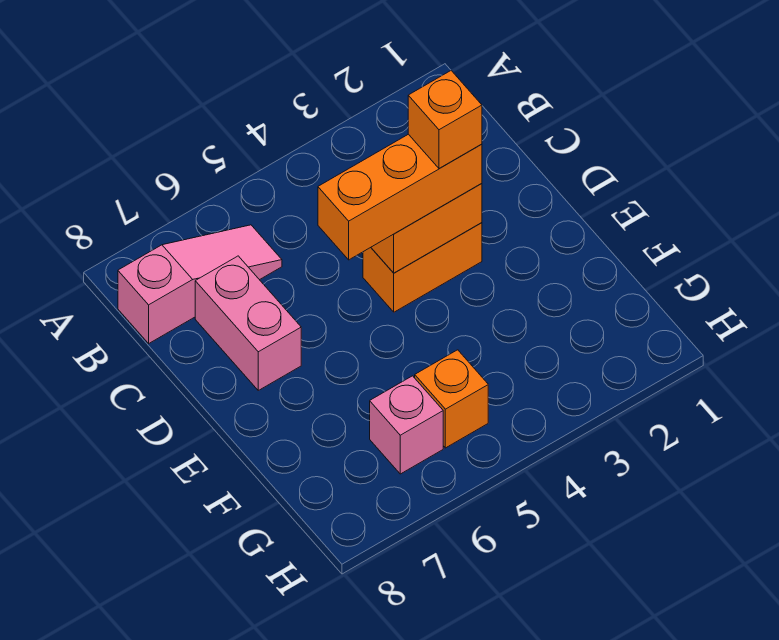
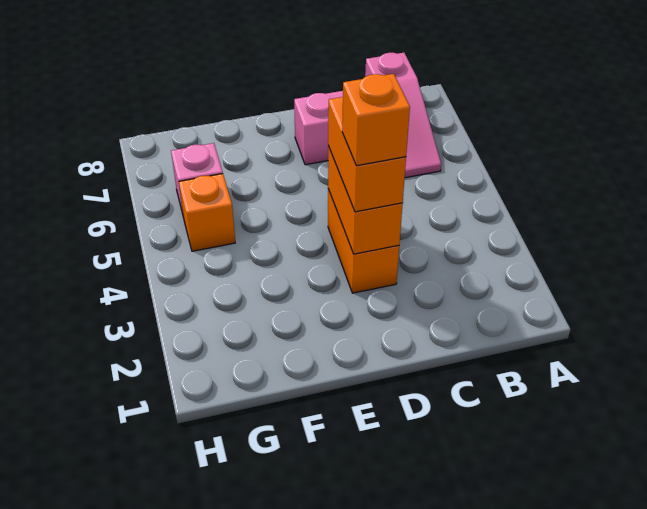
orange brick D3:D5 level 3 -> orange brick D3:D4 level 3

